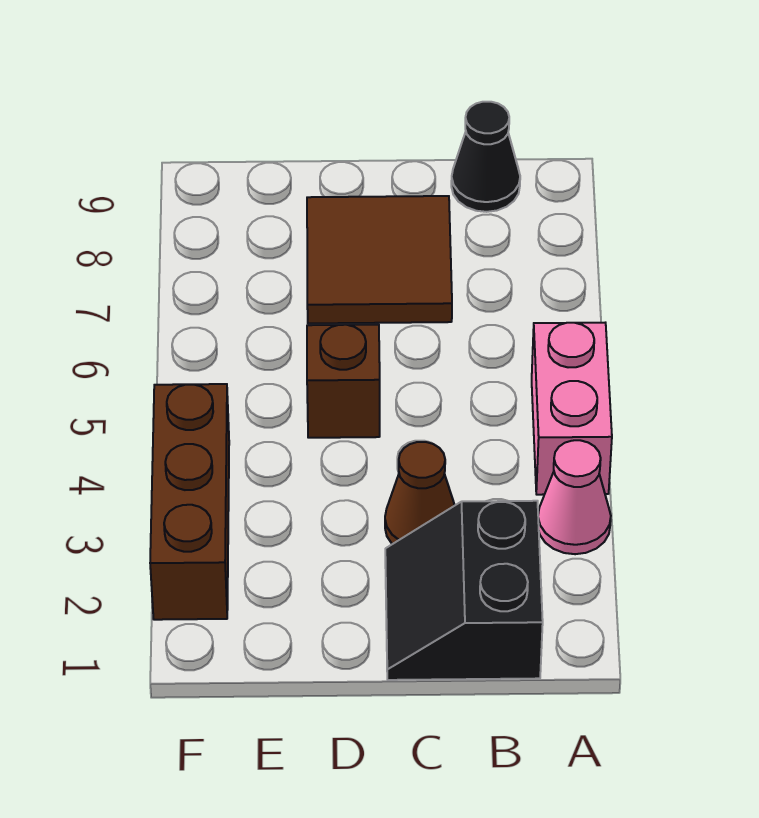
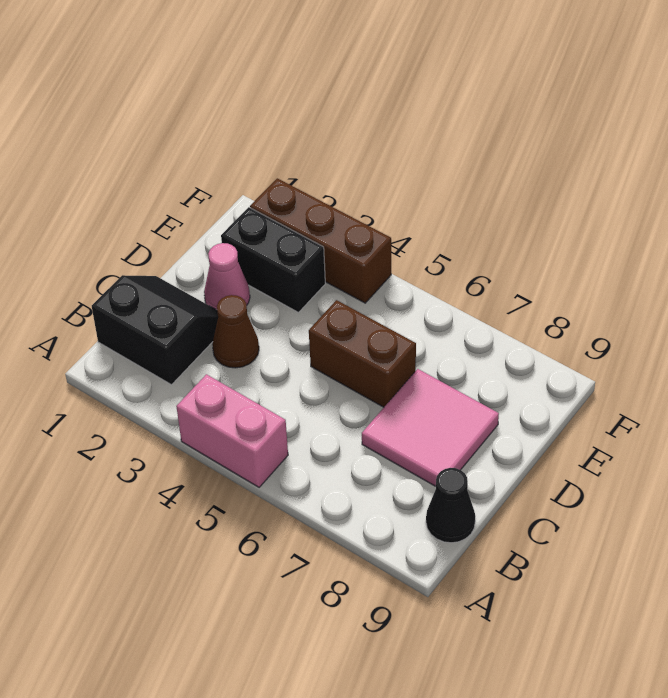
pink cone A3 level 1 -> pink cone D2 level 1
brown tile C7:D8 level 1 -> pink tile C7:D8 level 1
brown brick D5 level 1 -> brown brick D5:D6 level 1
none -> black brick E2:E3 level 1

